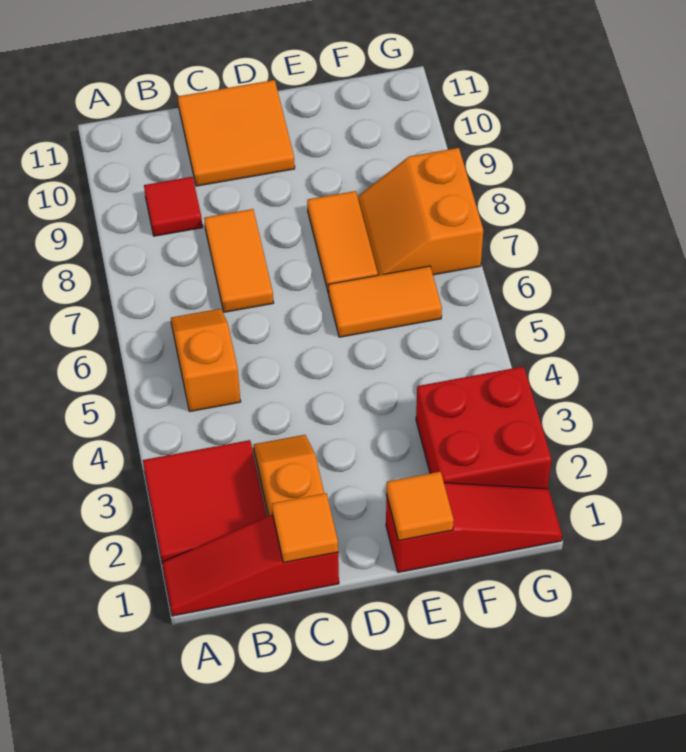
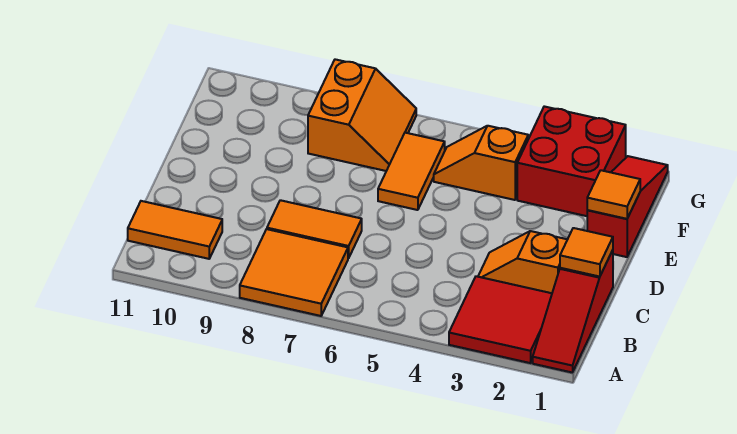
orange slope B5:B6 level 1 top 5 -> orange slope F4:F5 level 1 top 4
red tile B9 level 1 -> none
orange tile C10:D11 level 1 -> orange tile A7:B8 level 1
orange tile E7:E8 level 1 -> orange tile B10:B11 level 1
orange slope F7:G8 level 1 top G -> orange slope F7:G8 level 1 top 8

